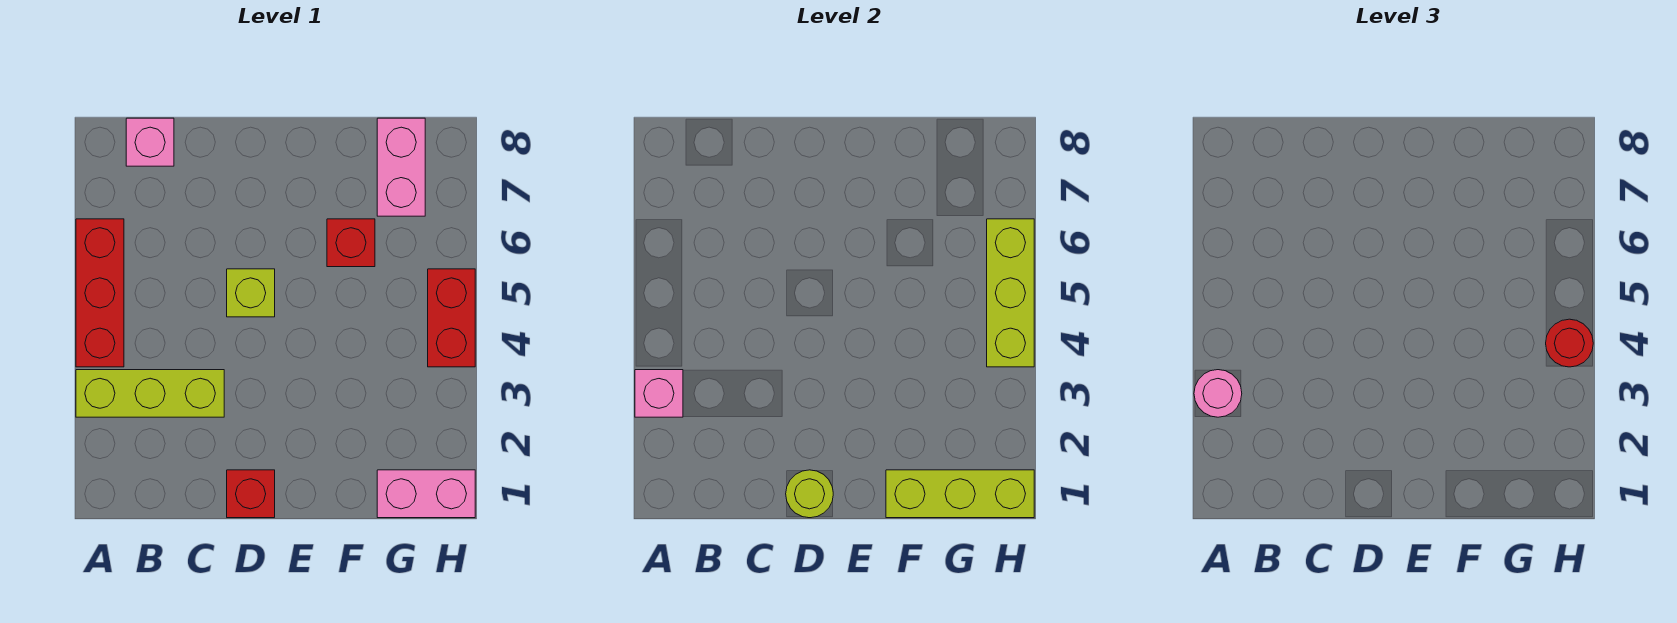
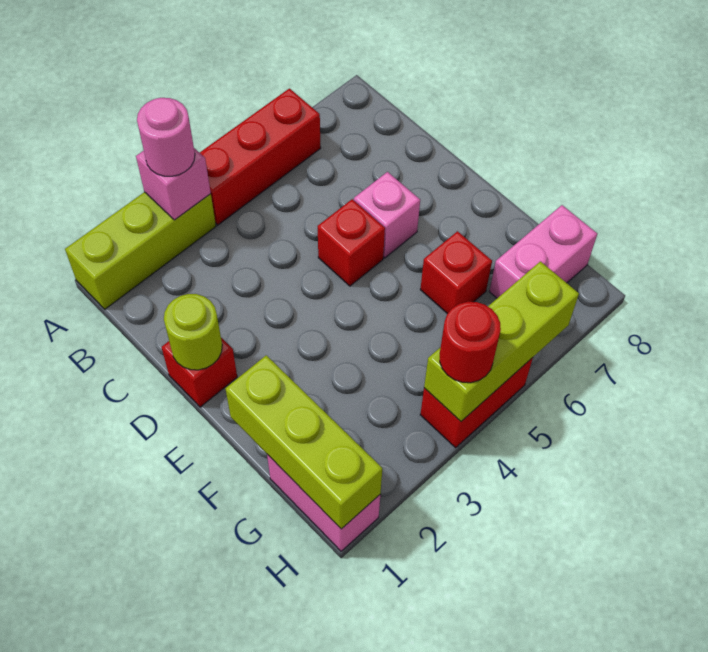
lime brick A3:C3 level 1 -> lime brick A1:A3 level 1
pink brick B8 level 1 -> pink brick D6 level 1
lime brick D5 level 1 -> red brick D5 level 1

